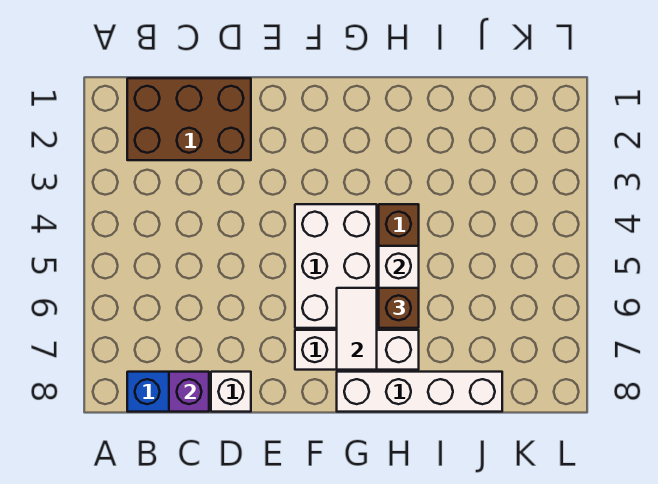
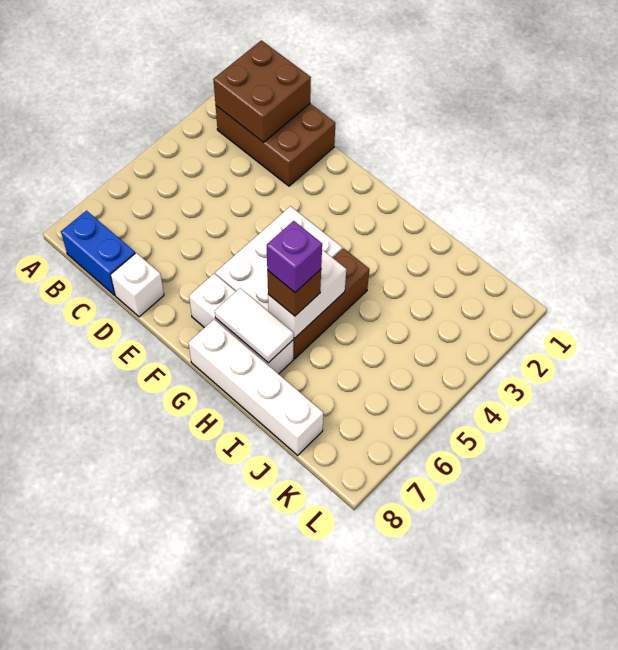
none -> brown brick B1:C2 level 2
purple brick C8 level 2 -> purple brick H6 level 4
white tile G6:G7 level 2 -> white tile G7:H7 level 2

